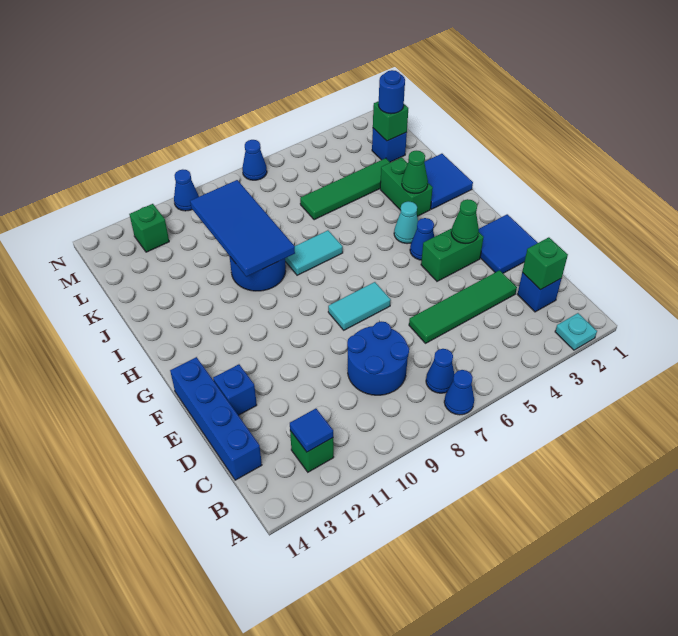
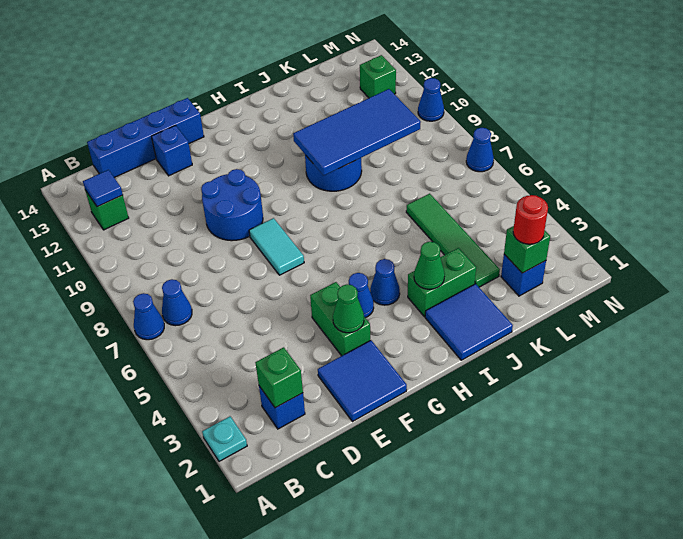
blue round brick C8:D9 level 1 -> blue round brick E9:F10 level 1
green tile D3:D6 level 1 -> none
cyan cone H4 level 1 -> blue cone H4 level 1
cyan tile I7:I8 level 1 -> none
blue round brick L2 level 3 -> red round brick L2 level 3

